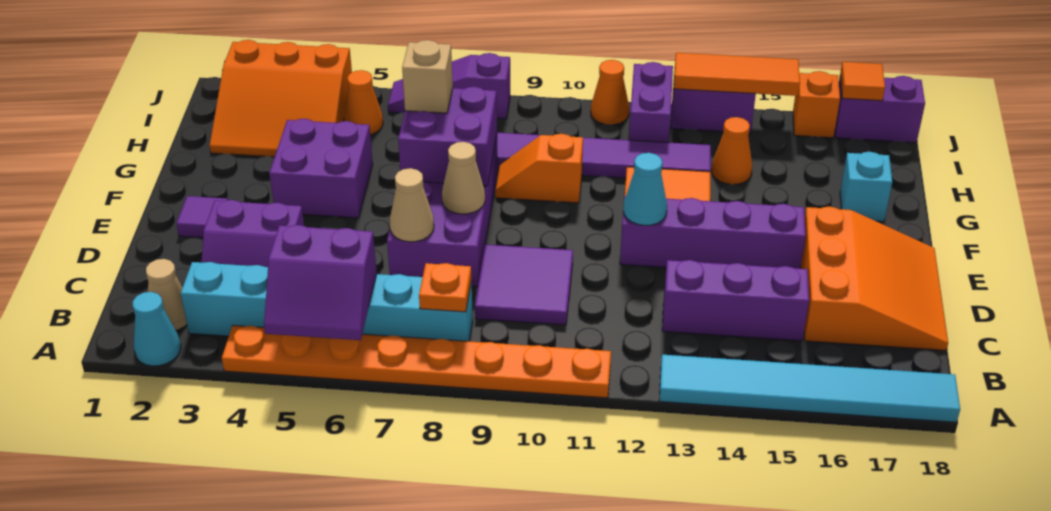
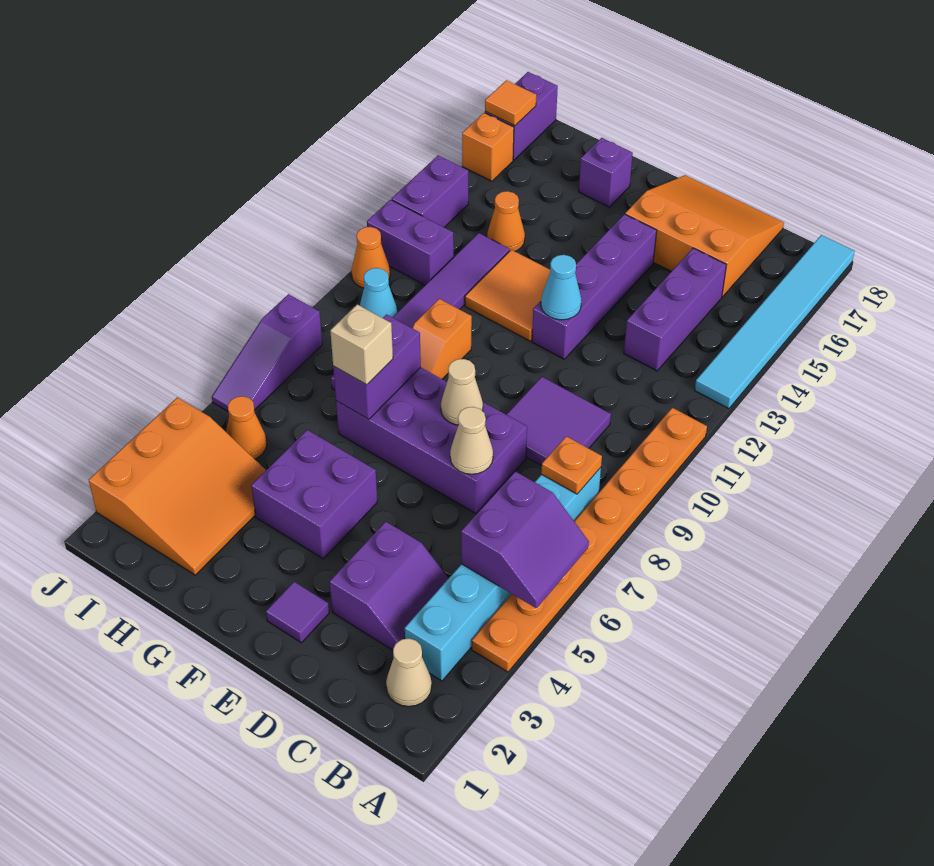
cyan cone A2 level 1 -> cyan cone I10 level 1
purple brick F7:G8 level 2 -> purple brick G7:G8 level 2
cyan brick G17 level 1 -> purple brick G17 level 1
orange tile J13:J15 level 2 -> none

